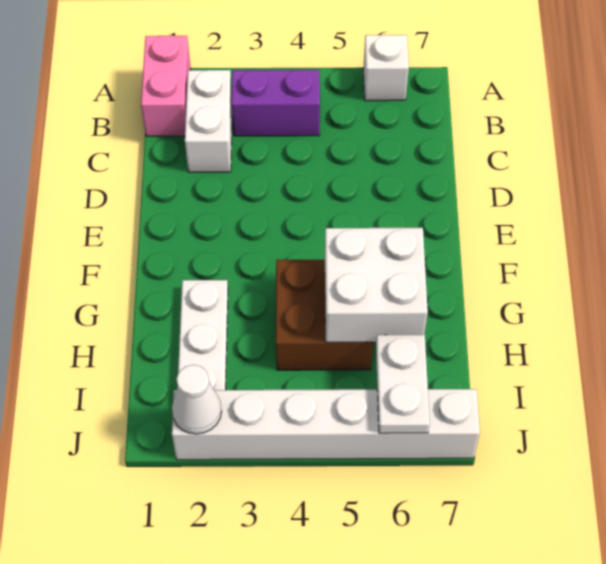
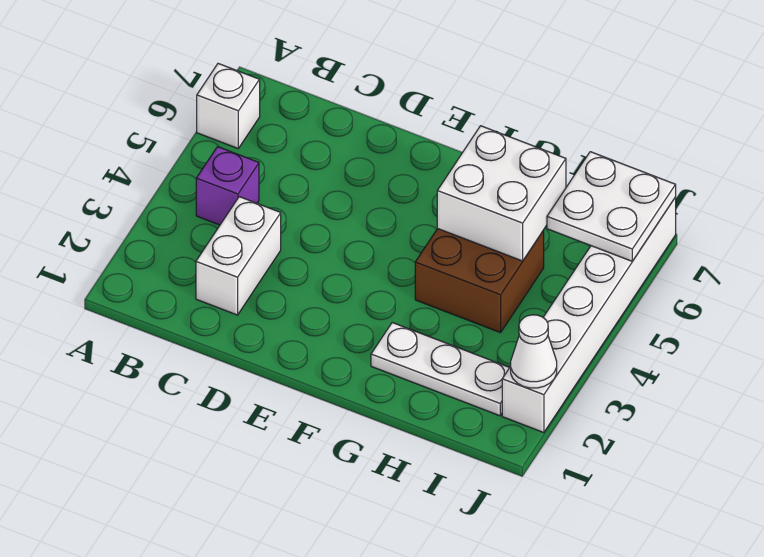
pink brick A1:B1 level 1 -> none
white brick B2:C2 level 1 -> white brick C2:C3 level 1
purple brick B3:B4 level 1 -> purple brick B4 level 1
white plate I6:J6 level 2 -> white plate I6:J7 level 2

